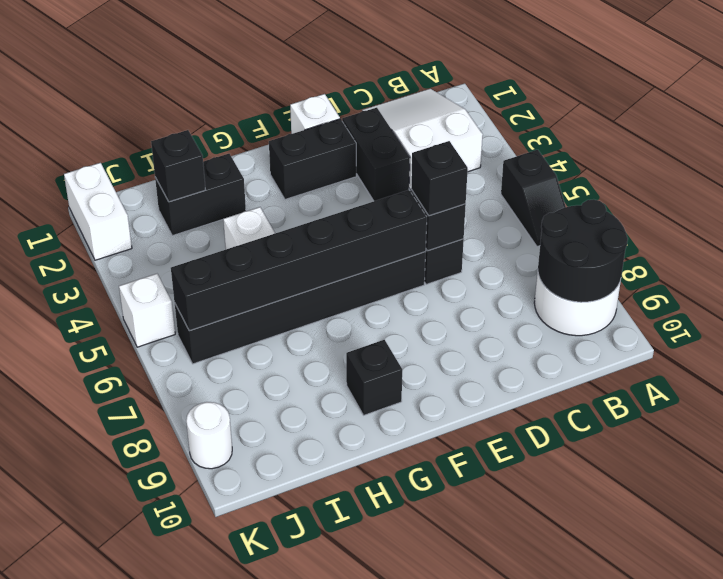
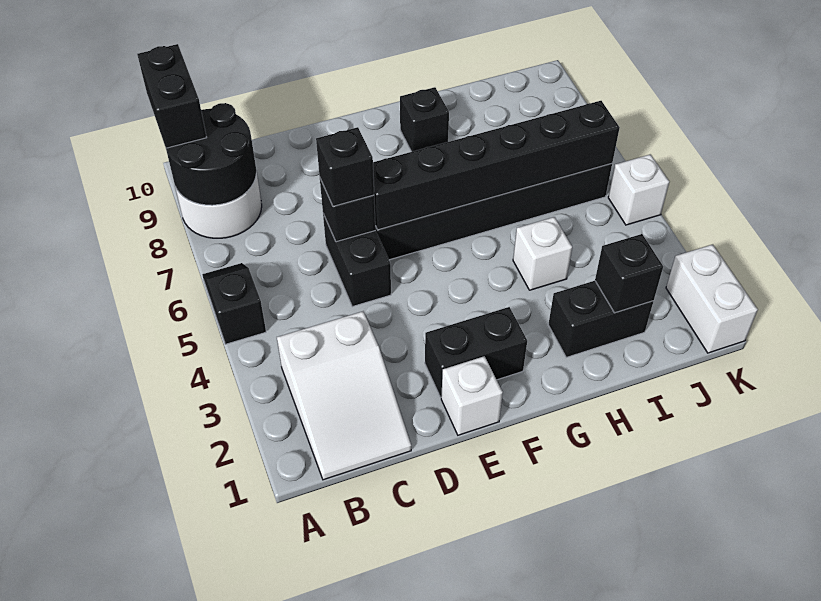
black brick D2:D3 level 1 -> black brick A9:A10 level 3
white round brick K9 level 1 -> none

